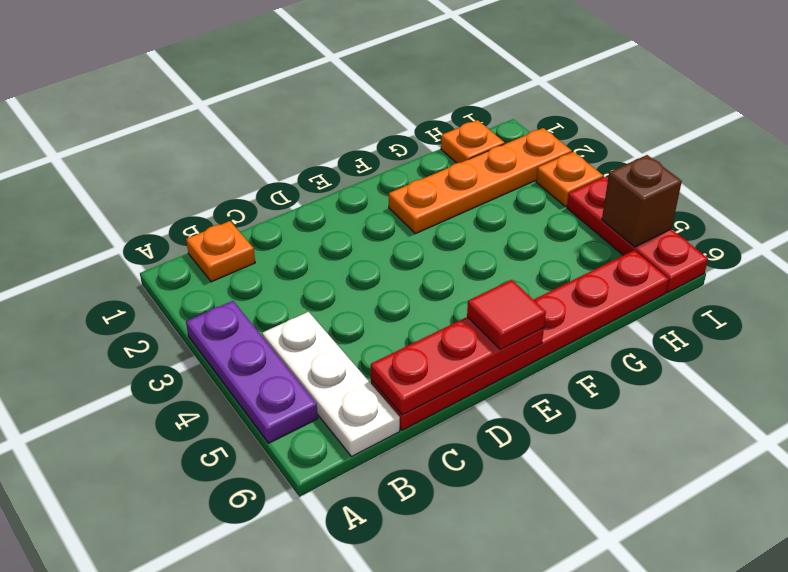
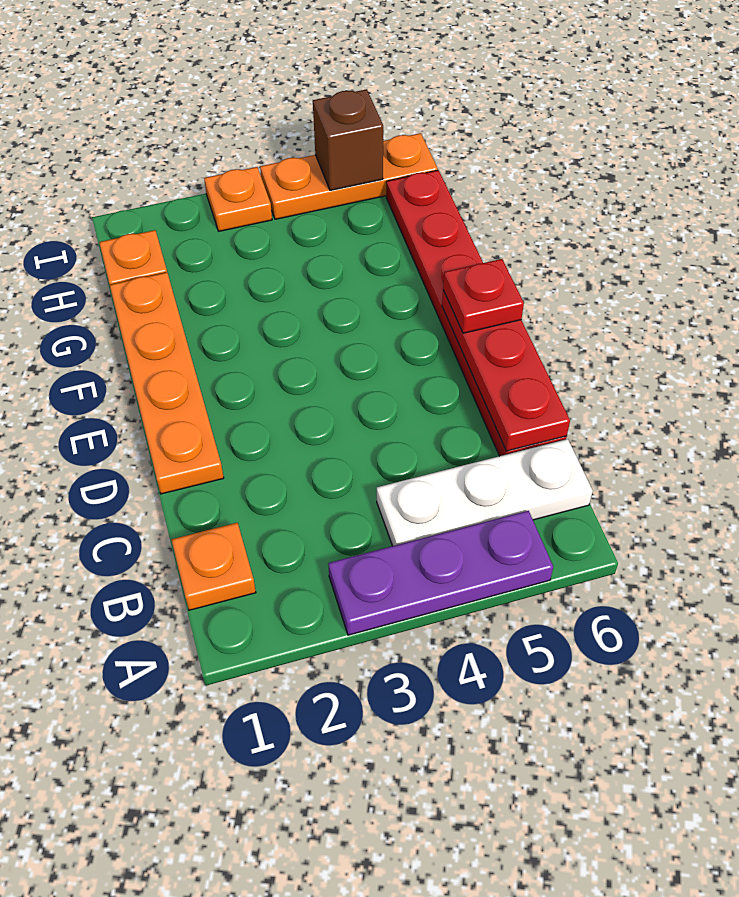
red tile E6 level 3 -> red plate E6 level 3
orange plate F2:I2 level 1 -> orange plate D1:G1 level 1
red plate I4:I6 level 1 -> orange plate I4:I6 level 1

